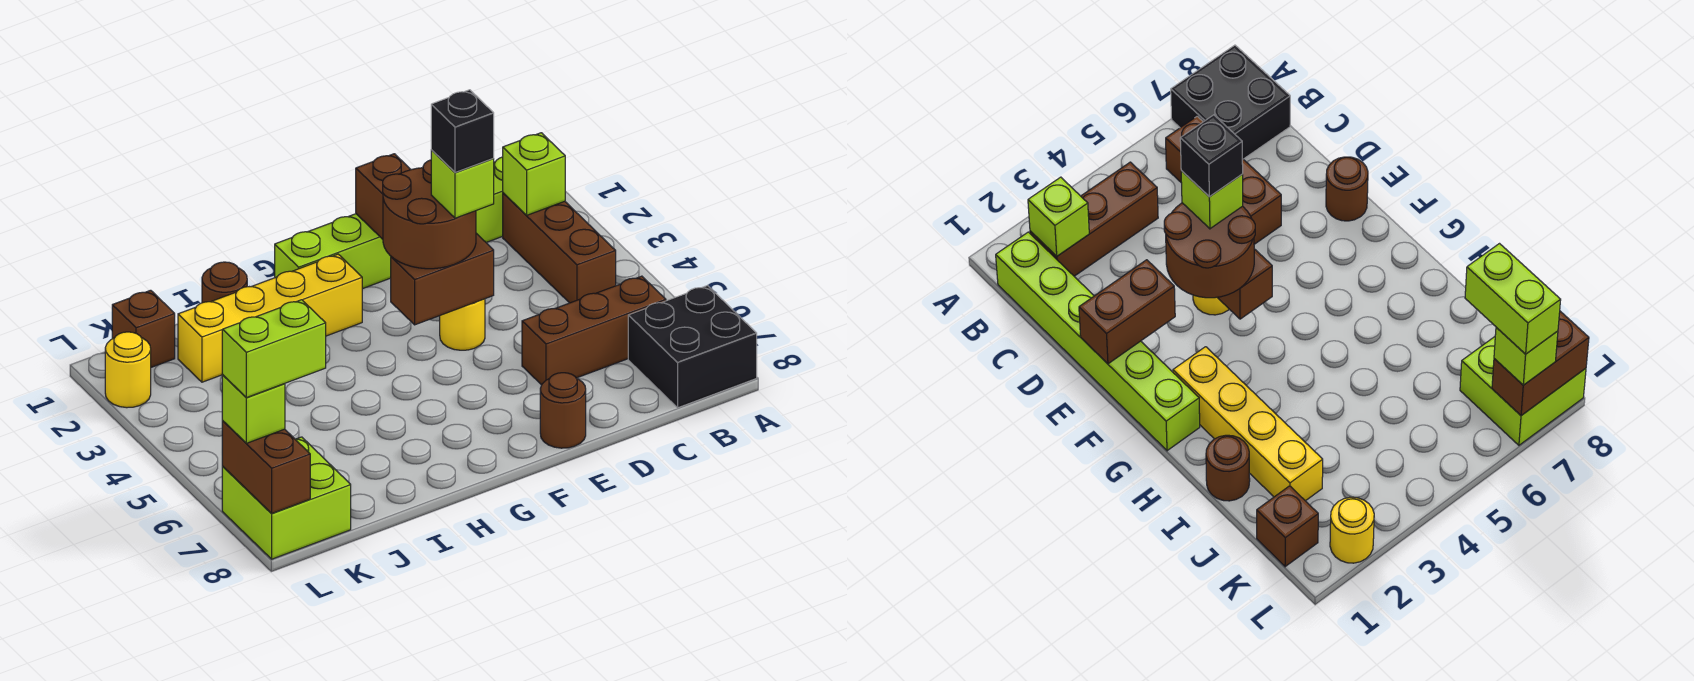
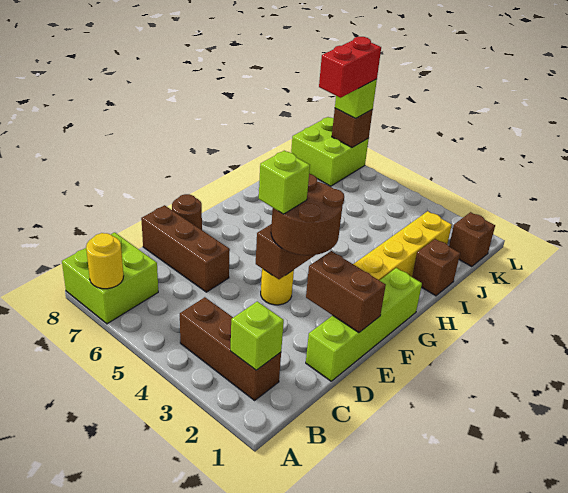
black brick A7:B8 level 1 -> lime brick A7:B8 level 1
lime brick B1:G1 level 1 -> lime brick D1:G1 level 1
brown brick B6:D6 level 1 -> brown brick D6:D8 level 1
black brick E4 level 5 -> none
brown round brick I1 level 1 -> brown brick I1 level 1
lime brick K7:L7 level 4 -> red brick K7:L7 level 4
yellow round brick L2 level 1 -> yellow round brick A7 level 2
brown brick L7:L8 level 2 -> brown brick L7 level 2

